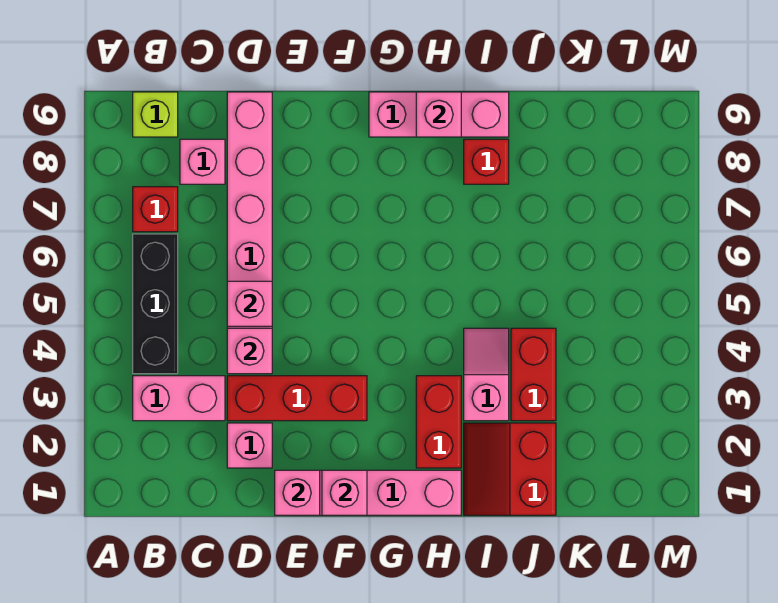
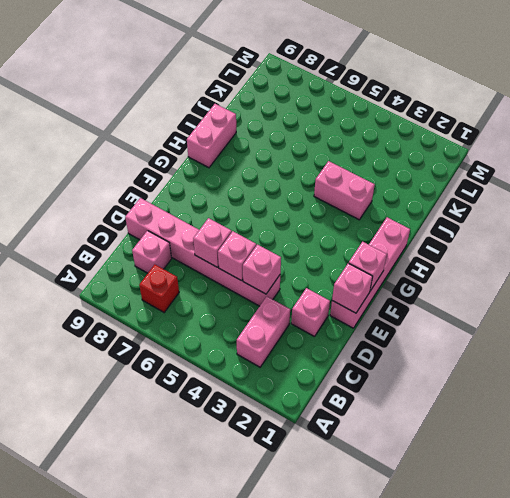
black brick B4:B6 level 1 -> none
lime brick B9 level 1 -> none
red brick D3:F3 level 1 -> none
pink brick G9:I9 level 1 -> pink brick H9:I9 level 1
red brick H2:H3 level 1 -> none
pink brick H9 level 2 -> pink brick D6 level 2
red slope I1:J2 level 1 top J -> none
pink slope I3:I4 level 1 top 3 -> pink brick I3:I4 level 1
red brick I8 level 1 -> none
red brick J3:J4 level 1 -> none

